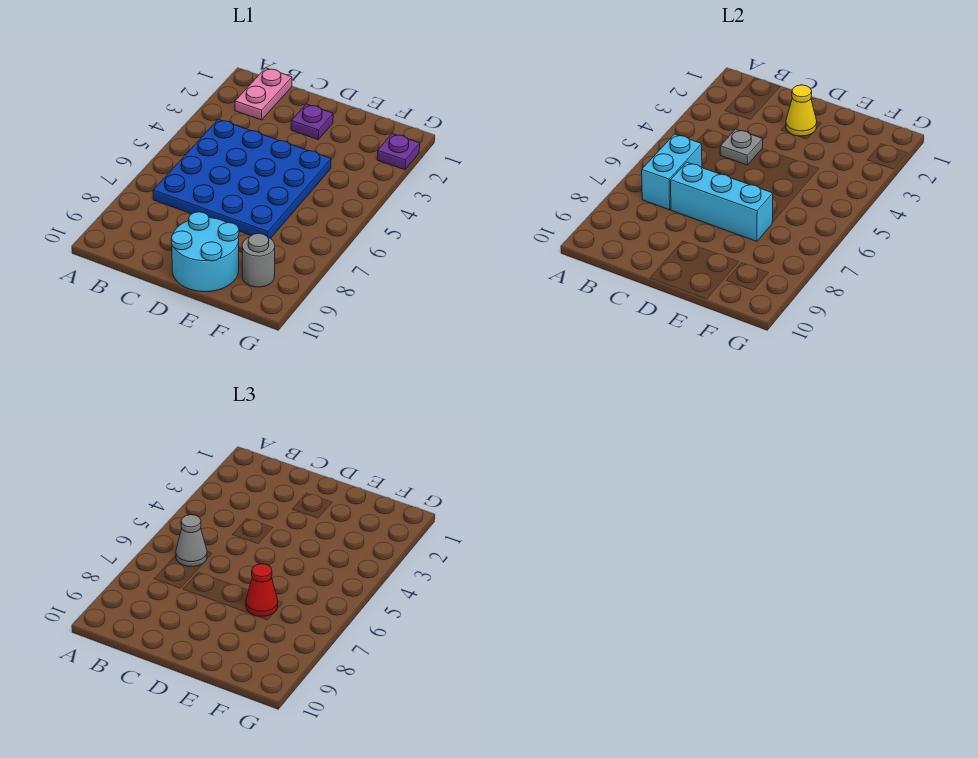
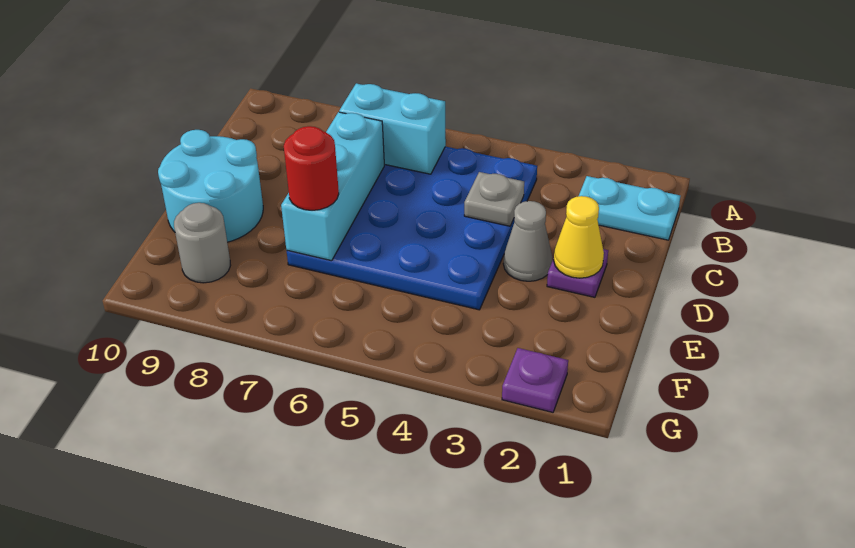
pink plate B1:B2 level 1 -> cyan plate B1:B2 level 1
grey cone B6 level 3 -> grey cone D3 level 1
red cone E7 level 3 -> red round brick E7 level 3

